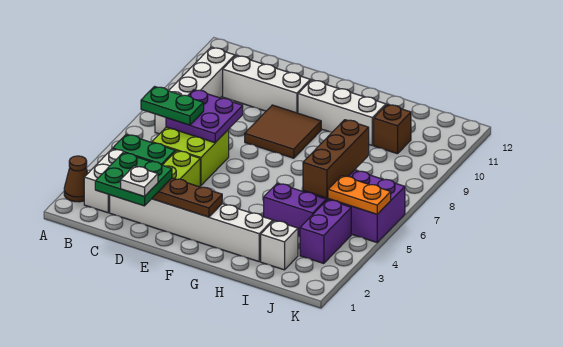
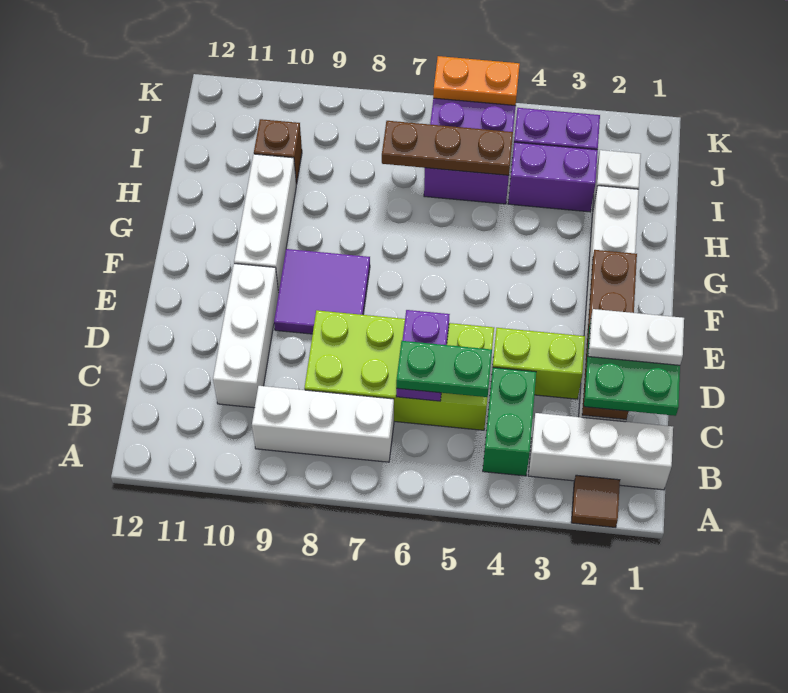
brown cone A2 level 1 -> brown tile A2 level 1
white brick B2:B3 level 1 -> white brick B1:B3 level 1
green plate B6:C6 level 3 -> green plate C5:C6 level 3
white brick B7:B10 level 1 -> white brick B7:B9 level 1
lime brick C5:D6 level 1 -> lime brick C5:D8 level 1
purple plate C6:D7 level 2 -> purple plate C6:D6 level 2
white plate D1 level 4 -> white plate D1:D2 level 4
brown tile E8:F9 level 1 -> purple tile E8:F9 level 1
purple brick H4:I4 level 1 -> purple brick I3:I4 level 1
brown brick I5:I7 level 2 -> brown plate I5:I7 level 2
orange plate J5:K5 level 2 -> orange plate K5:K6 level 2

